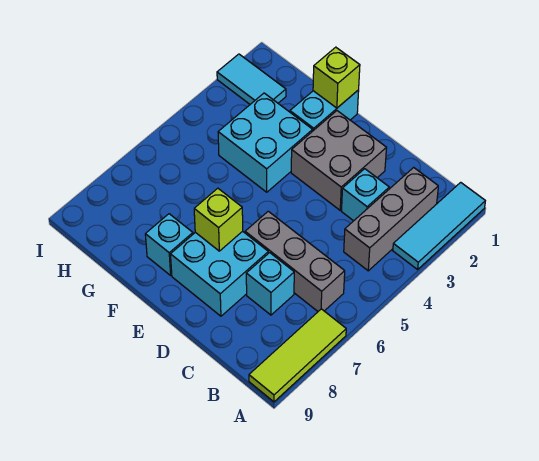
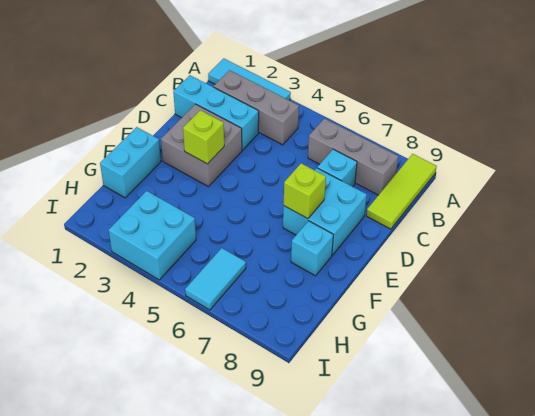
lime tile A7:A9 level 1 -> lime tile A9:C9 level 1
grey brick B6:D6 level 1 -> grey brick B6:B8 level 1
cyan brick C3 level 1 -> cyan brick C1:C3 level 1
cyan brick F1:F2 level 1 -> cyan brick F1:G1 level 1
lime brick F1 level 2 -> lime brick E3 level 2
cyan brick F3:G4 level 1 -> cyan brick H3:I4 level 1
cyan tile H2:I2 level 1 -> cyan tile H6:I6 level 1

